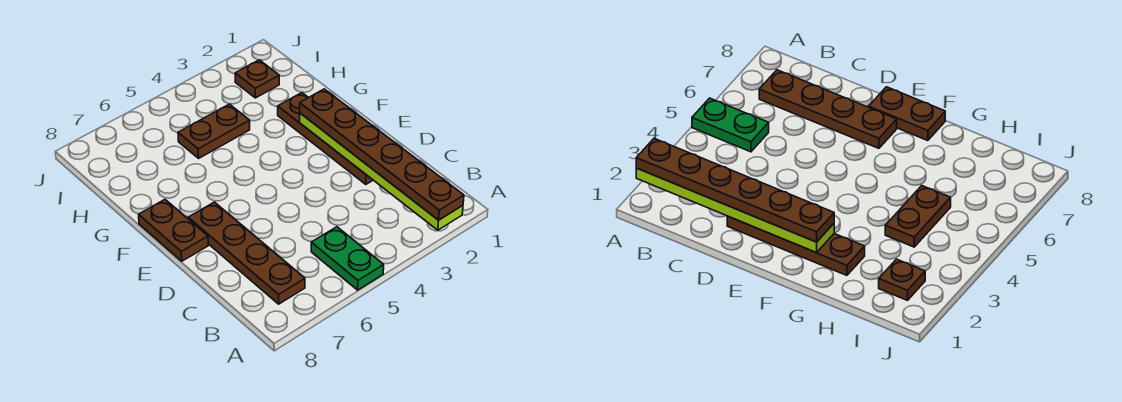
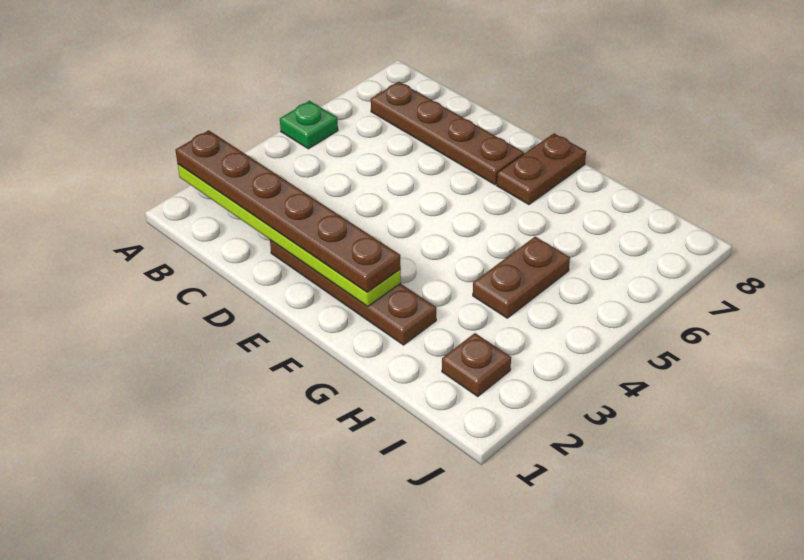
green plate A5:B5 level 1 -> green plate A5 level 1
brown plate E8:F8 level 1 -> brown plate F7:F8 level 1

